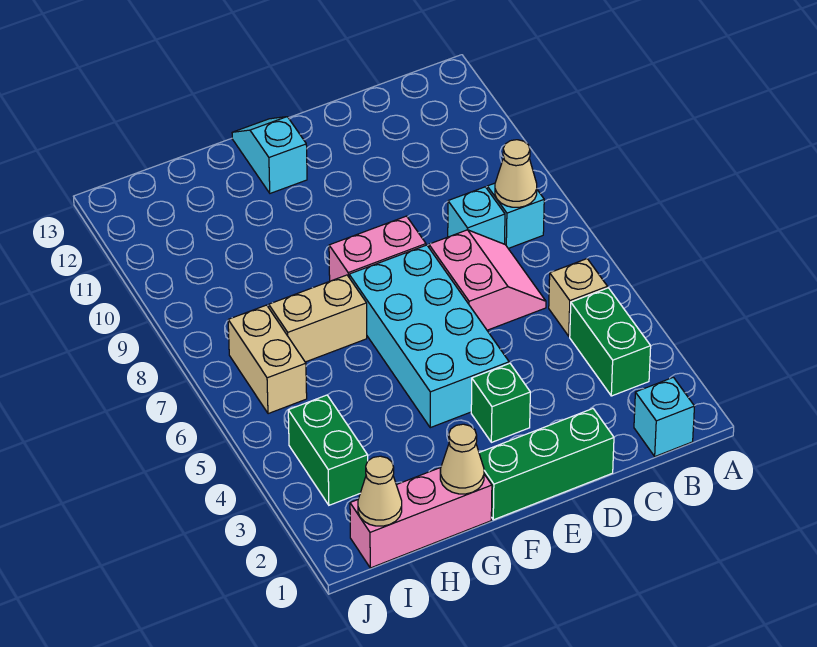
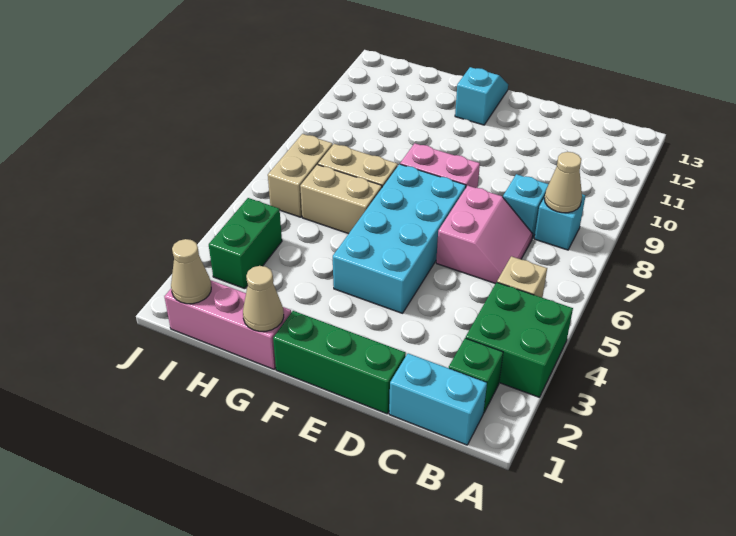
cyan brick B1 level 1 -> cyan brick B1:C1 level 1
green brick B3:B4 level 1 -> green brick A3:B4 level 1
green brick E3 level 1 -> green brick B2 level 1
none -> tan brick G6:H6 level 1

